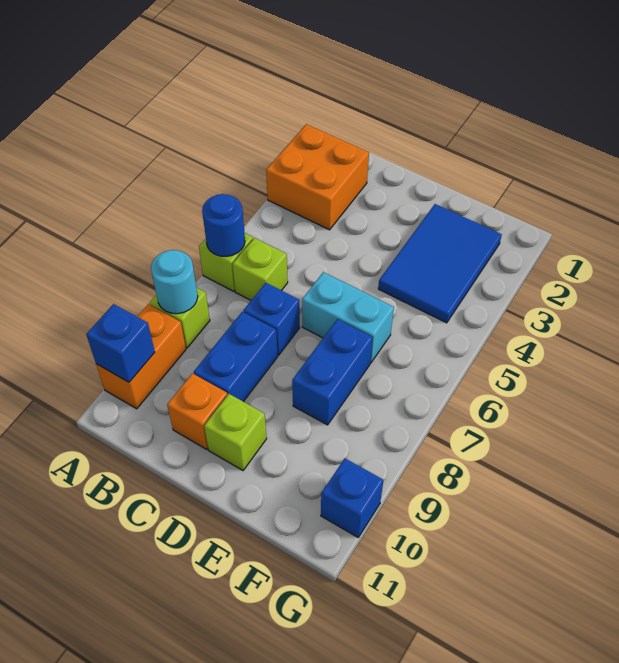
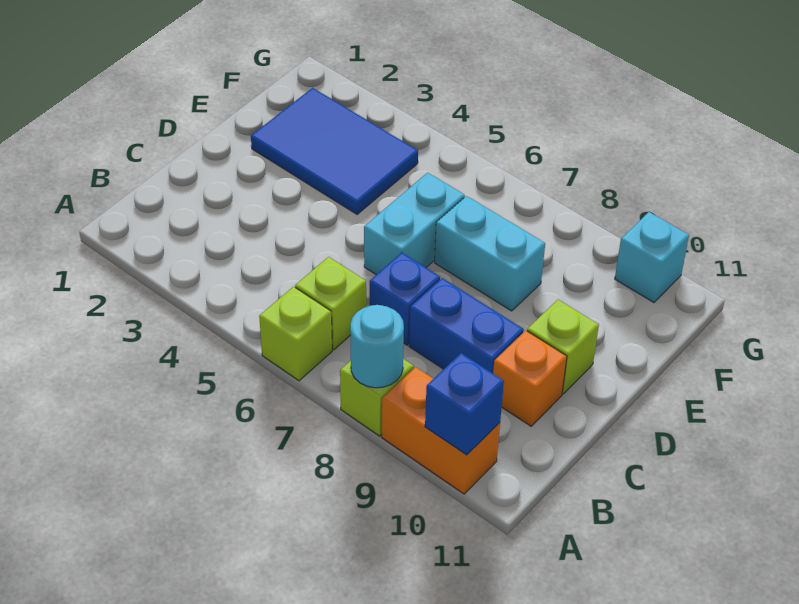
orange brick A2:B3 level 1 -> none
blue round brick A6 level 2 -> none
blue brick E7:E8 level 1 -> cyan brick E7:E8 level 1
blue brick G10 level 1 -> cyan brick G10 level 1

